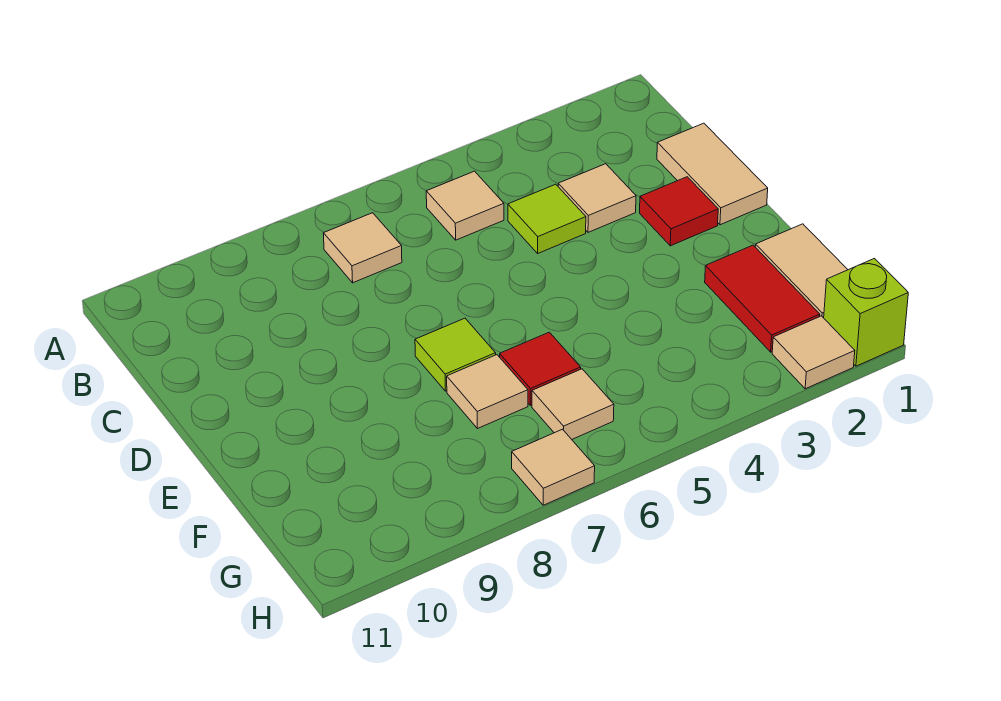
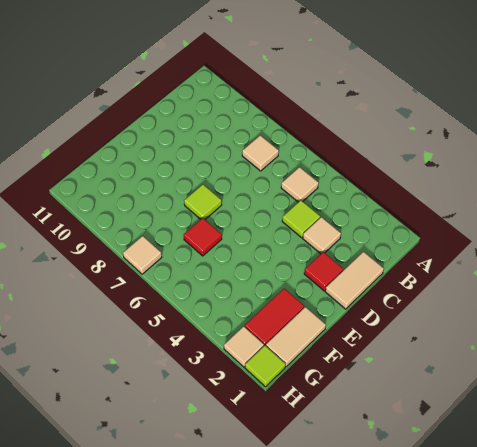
tan tile F7 level 1 -> none
tan tile G6 level 1 -> none
lime brick H1 level 1 -> lime tile H1 level 1

